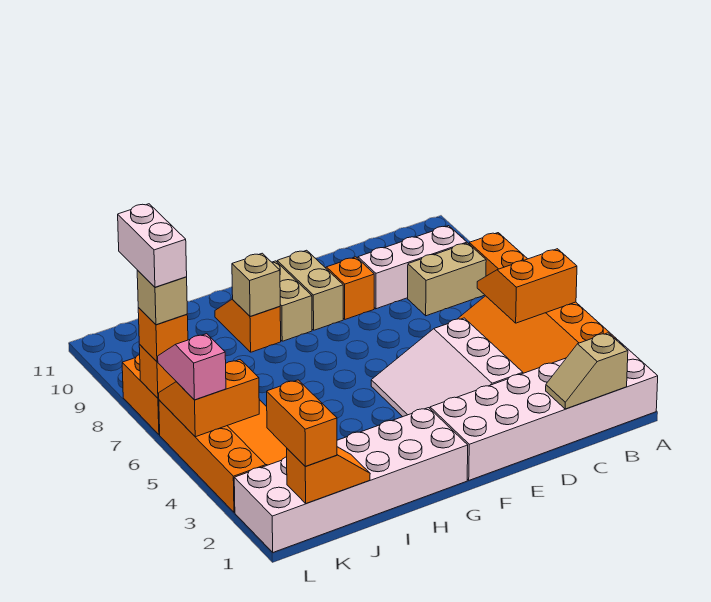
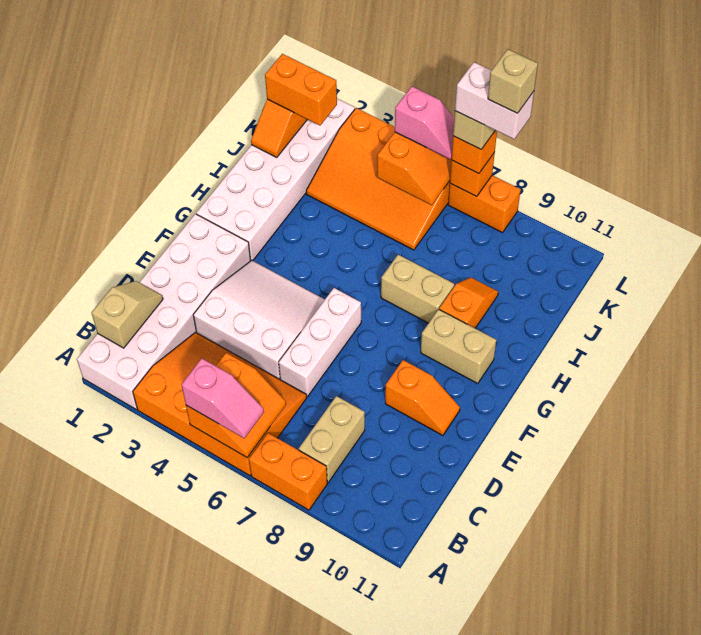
none -> pink slope A5:A6 level 3 top 5
white brick B9:D9 level 1 -> white brick D6:F6 level 1
tan brick F9:F10 level 1 -> tan brick H7:H8 level 1
orange slope H9:H10 level 1 top 9 -> orange slope H9:I9 level 1 top H
tan brick H9 level 2 -> tan brick L8 level 6

